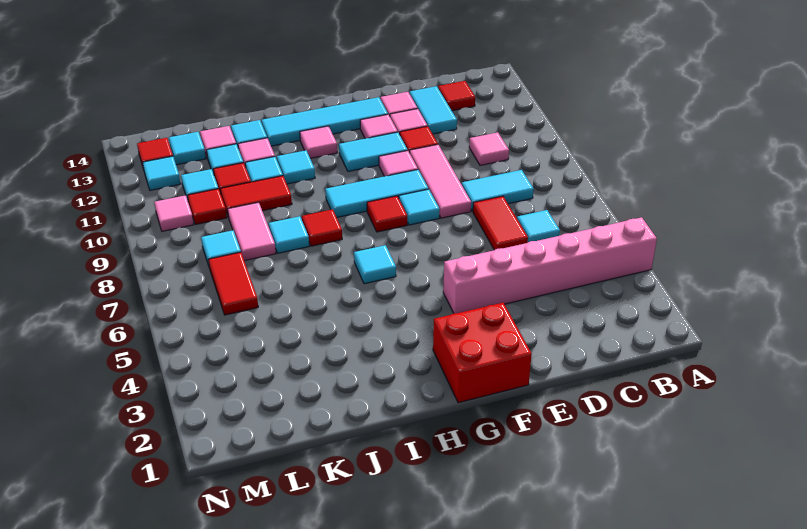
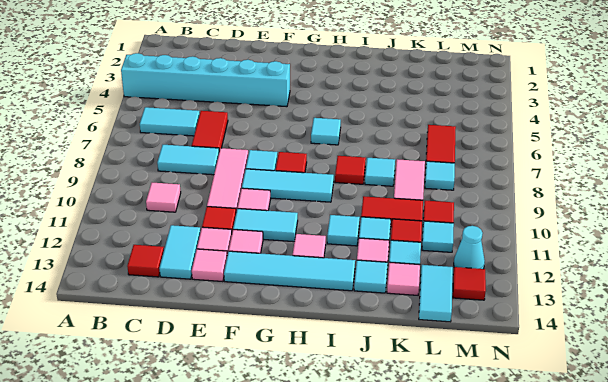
pink brick A4:F4 level 1 -> cyan brick A4:F4 level 1
cyan tile C6 level 1 -> cyan tile B6:C6 level 1
red brick F1:G2 level 1 -> none
cyan tile L13 level 1 -> cyan tile L13:L14 level 1
pink tile M10 level 1 -> none
cyan tile M12 level 1 -> cyan cone M12 level 1

